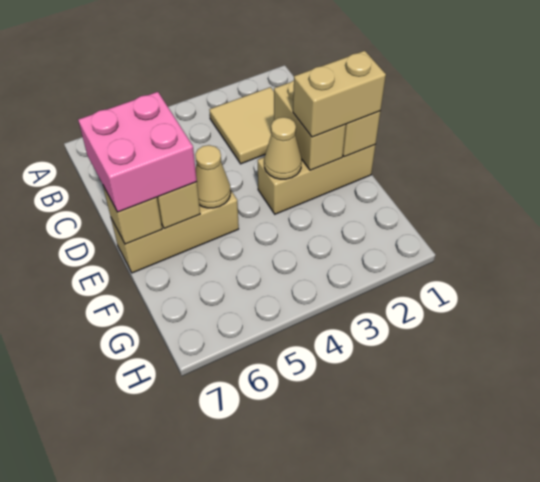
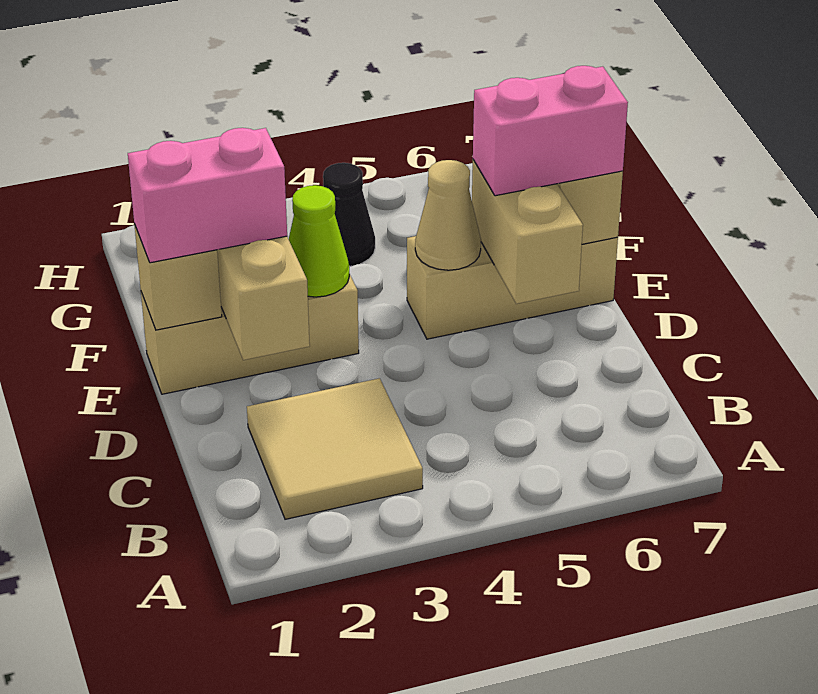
pink brick D6:E7 level 3 -> pink brick E6:E7 level 3
tan brick E1:E2 level 3 -> pink brick E1:E2 level 3
tan cone E3 level 2 -> lime cone E3 level 2
none -> black cone G4 level 1

